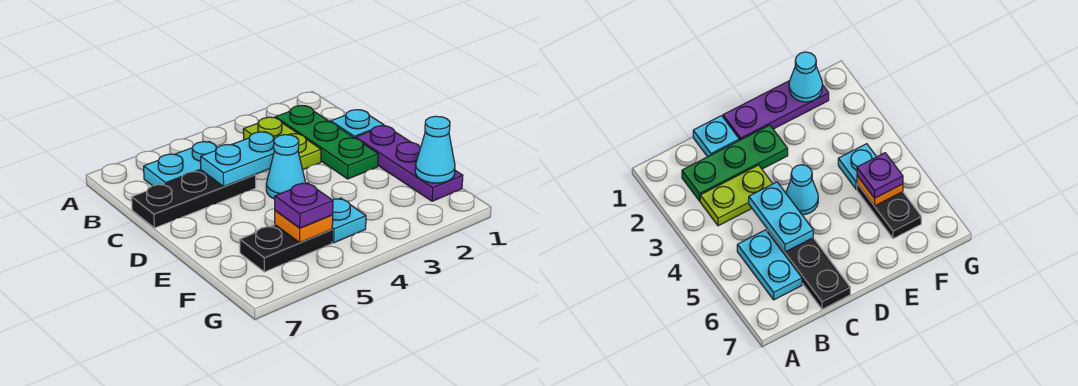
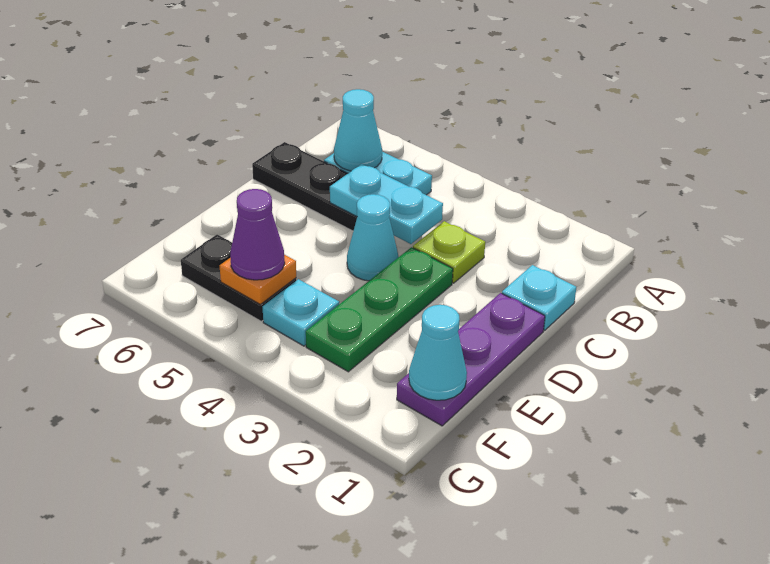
green plate B2:D2 level 1 -> green plate D3:F3 level 1
lime plate B3:C3 level 1 -> lime plate C3 level 1
none -> cyan cone B6 level 2
purple plate F5 level 3 -> purple cone F5 level 3

